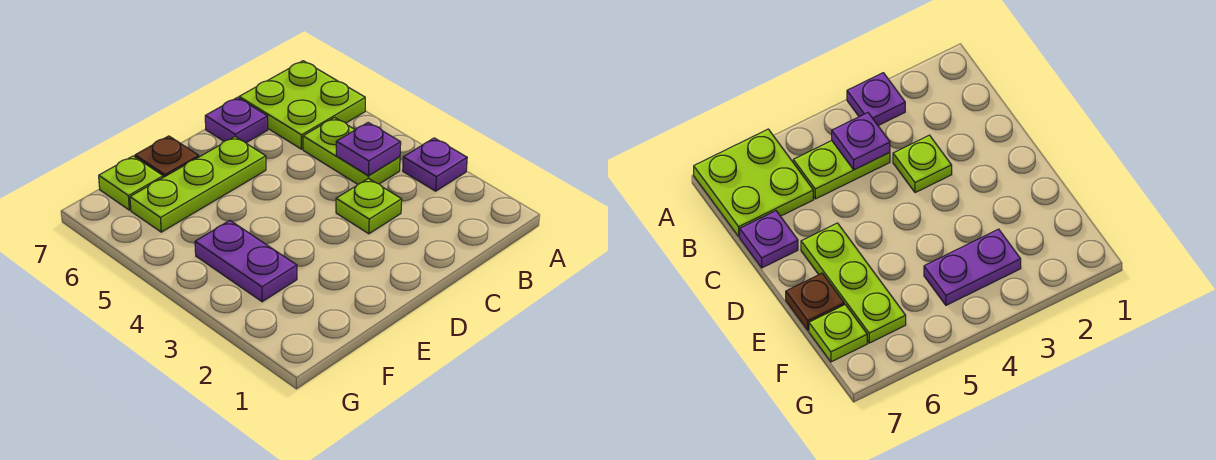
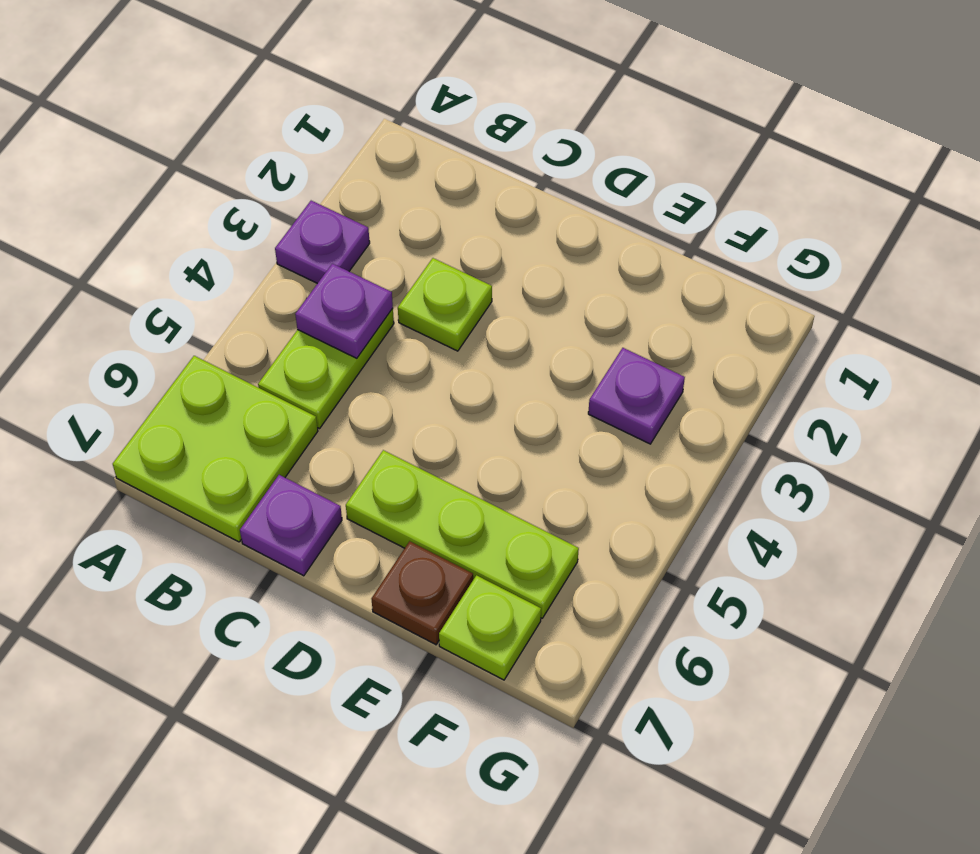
purple plate F3:F4 level 1 -> purple plate F3 level 1

